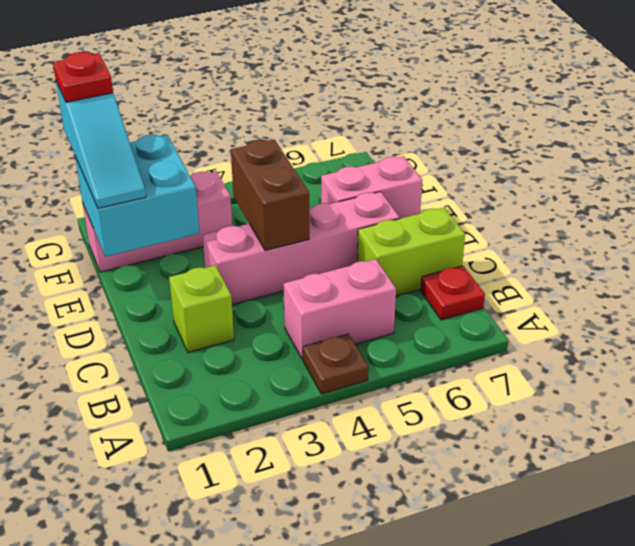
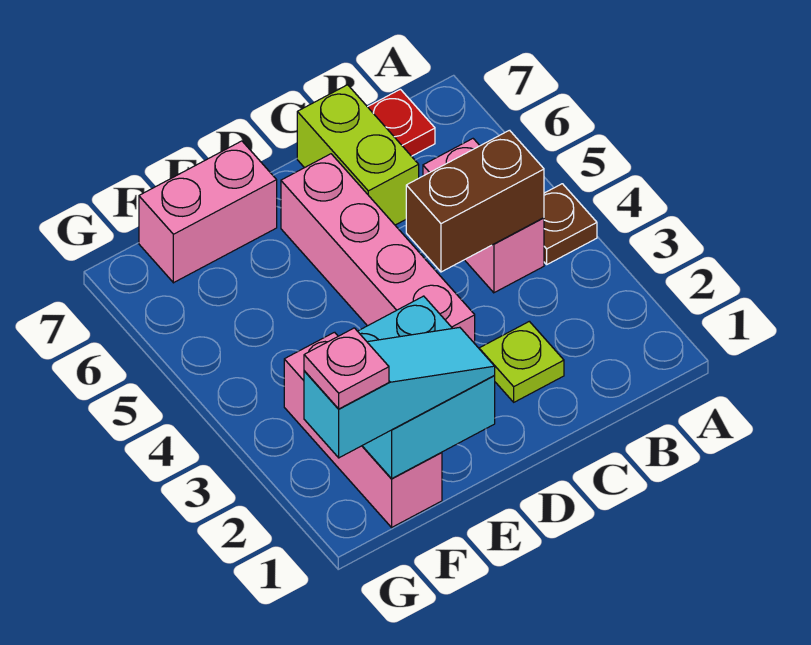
lime brick C2 level 1 -> lime plate C2 level 1
brown brick D4:E4 level 2 -> brown brick B4:C4 level 2
pink brick E6:E7 level 1 -> pink brick E7:F7 level 1
red plate G1 level 4 -> pink plate G1 level 4

